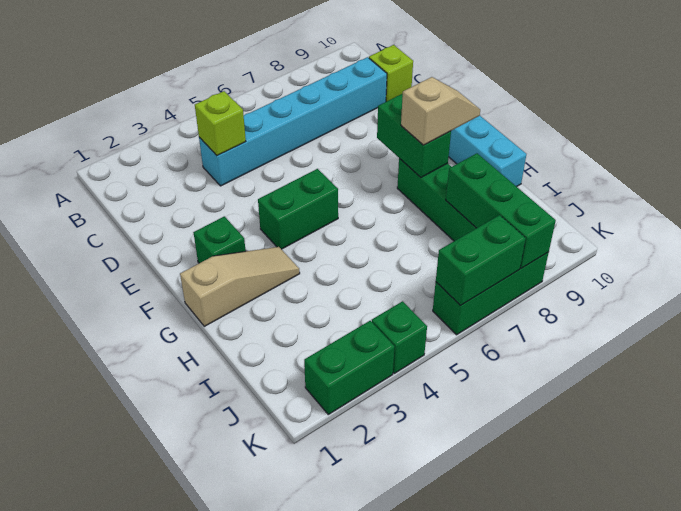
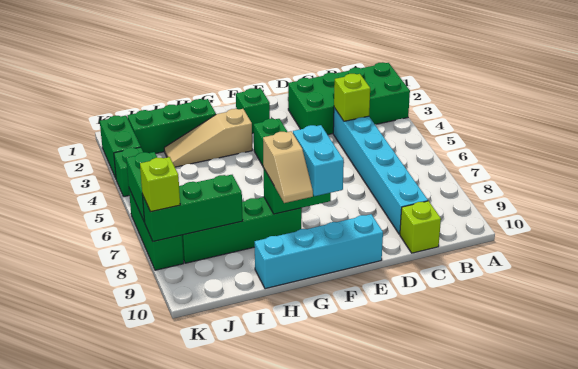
none -> green brick A2:D3 level 1
none -> cyan brick F8:F9 level 3
tan slope G1:G3 level 1 top 1 -> tan slope G3:I3 level 1 top G
none -> green brick H2:J2 level 1
none -> lime brick K8 level 3

